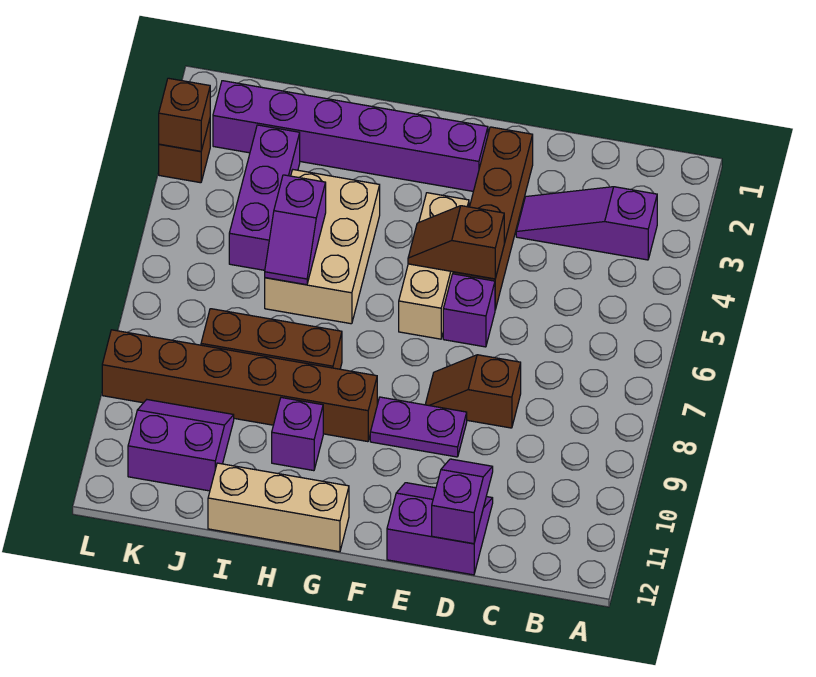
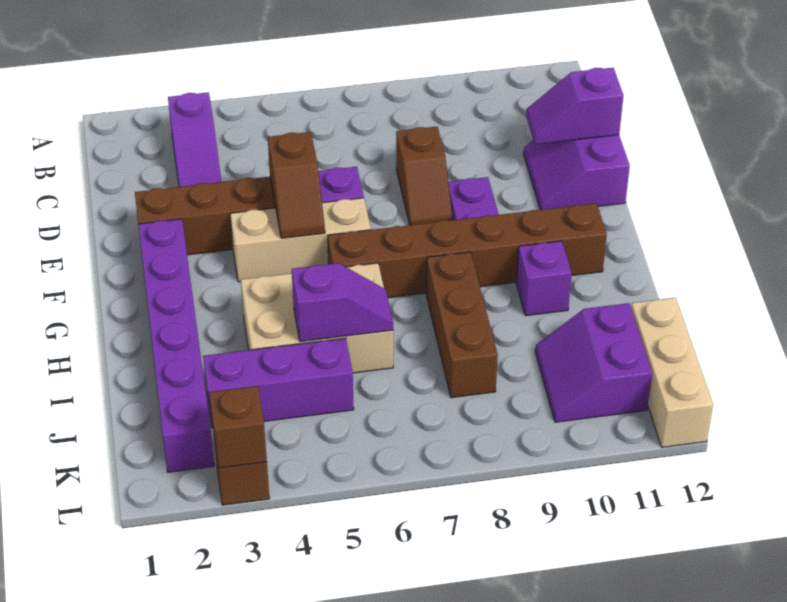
brown brick G9:L9 level 1 -> brown brick G6:G11 level 1
tan brick G12:I12 level 1 -> tan brick J12:L12 level 1

